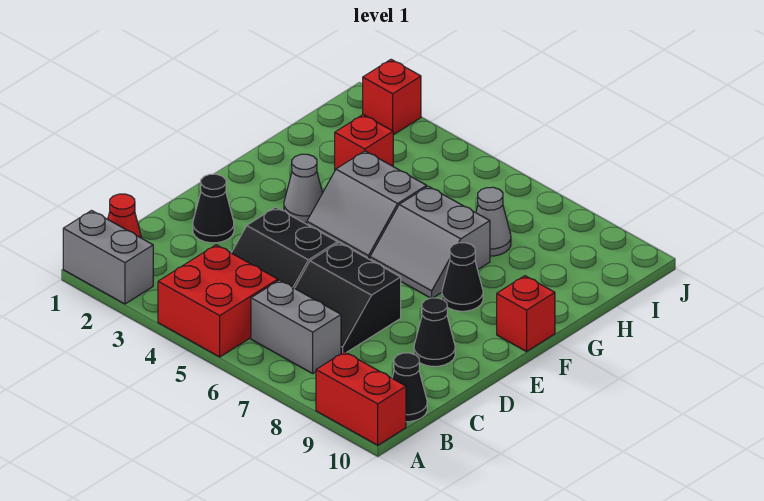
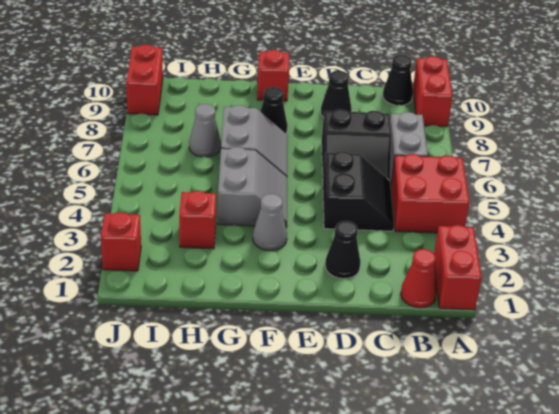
grey brick A1:A2 level 1 -> red brick A1:A2 level 1
black slope C6:D7 level 1 top D -> black slope C6:D7 level 1 top 7
none -> red brick J9:J10 level 1

